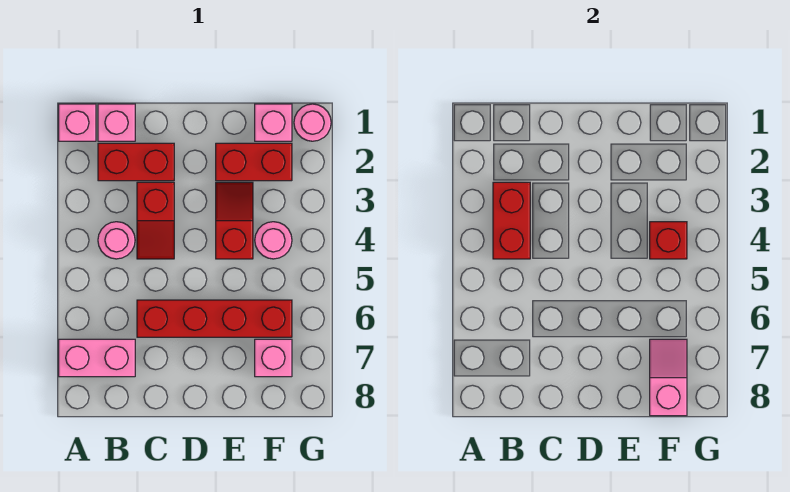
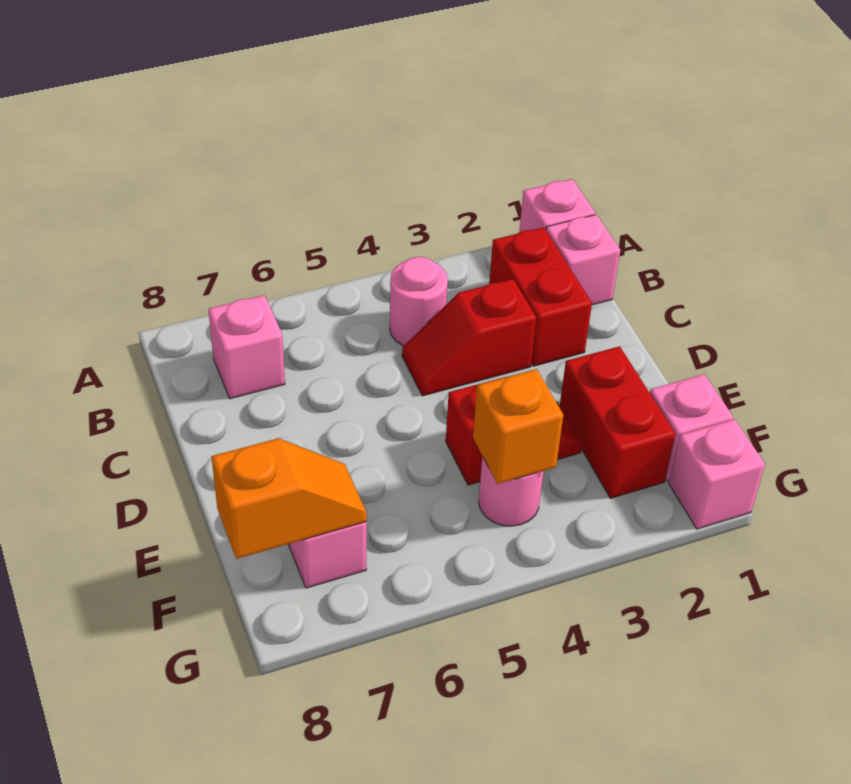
pink brick A7:B7 level 1 -> pink brick B7 level 1
red brick B3:B4 level 2 -> none
red brick C6:F6 level 1 -> none
red brick F4 level 2 -> orange brick F4 level 2
pink slope F7:F8 level 2 top 8 -> orange slope F7:F8 level 2 top 8
pink round brick G1 level 1 -> pink brick G1 level 1

